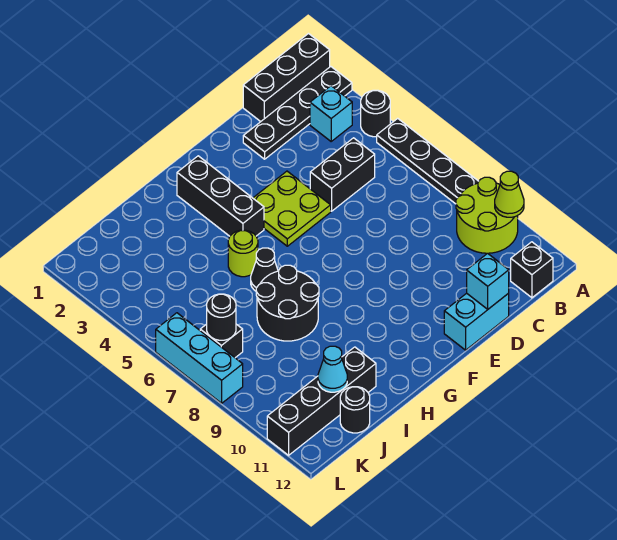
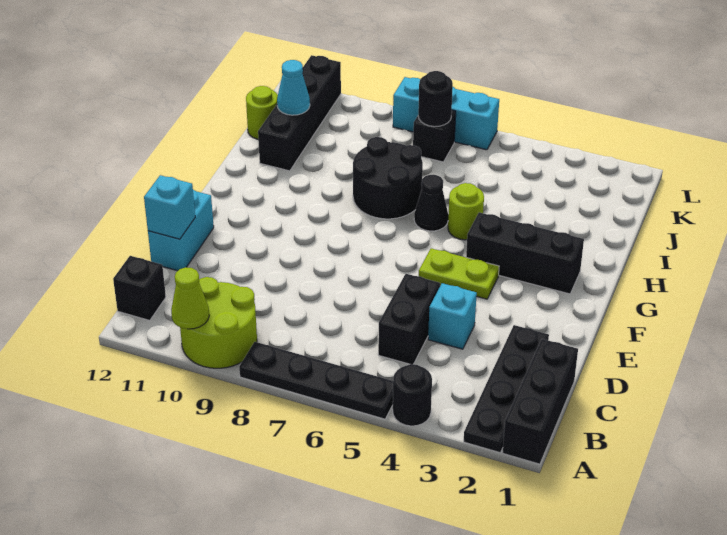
cyan brick B3 level 1 -> cyan brick D4 level 1
lime plate E4:F5 level 1 -> lime plate F4:F5 level 1
black round brick J12 level 1 -> lime round brick J12 level 1

